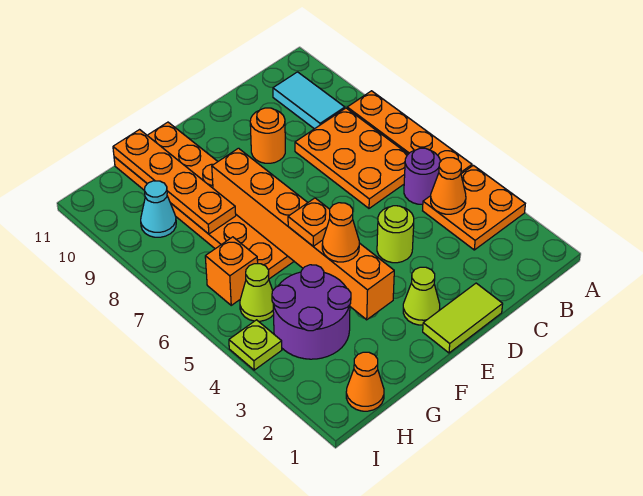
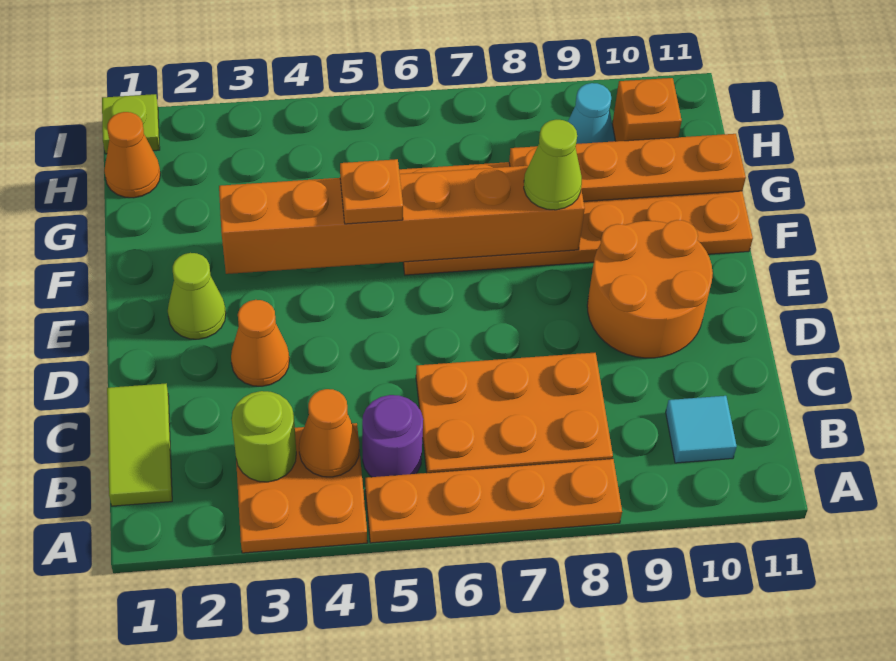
cyan tile B9:B10 level 1 -> cyan tile B10 level 1
lime tile D1:E1 level 1 -> lime tile B1:C1 level 1
lime round brick D4 level 1 -> lime round brick B3 level 2
orange round brick D9 level 1 -> orange round brick D9:E10 level 1
orange cone F4 level 3 -> orange cone D3 level 1
purple round brick G3:H4 level 1 -> none
lime cone H5 level 1 -> lime cone F8 level 3
orange brick H6 level 1 -> orange brick H10 level 1
lime plate I4 level 1 -> lime plate I1 level 1

